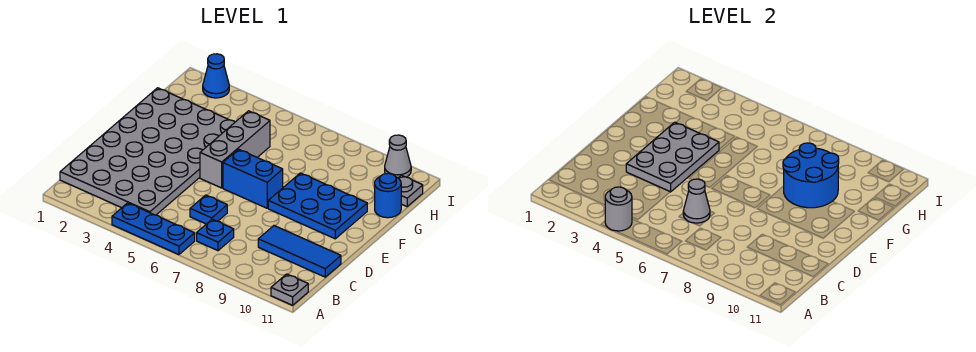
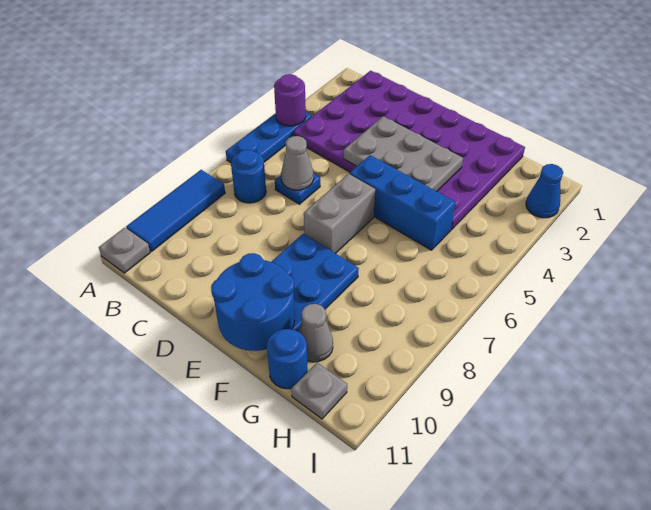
grey round brick A4 level 2 -> purple round brick A4 level 2
grey plate B1:G4 level 1 -> purple plate B1:G4 level 1
blue plate B7 level 1 -> blue round brick B7 level 1
blue tile C9:C11 level 1 -> blue tile A8:A10 level 1
grey brick E5:G5 level 1 -> blue brick E5:G5 level 1
blue brick E6:E7 level 1 -> grey brick E6:E7 level 1
blue round brick F8:G9 level 2 -> blue round brick E10:F11 level 2
grey cone I10 level 1 -> grey cone G10 level 1

